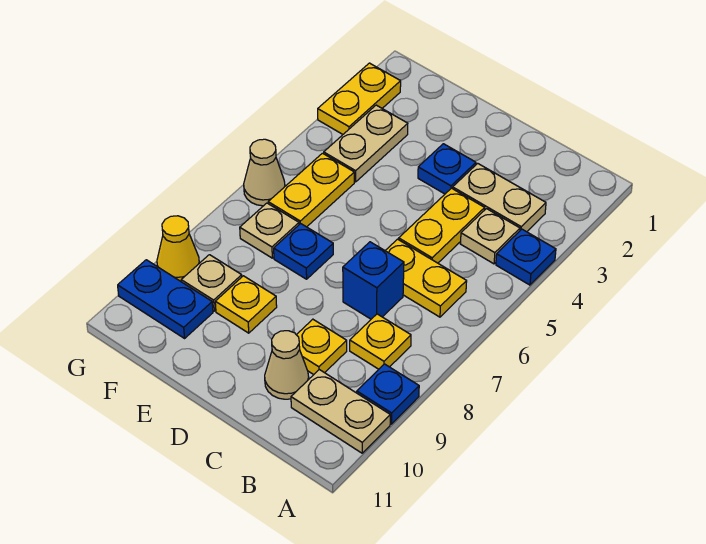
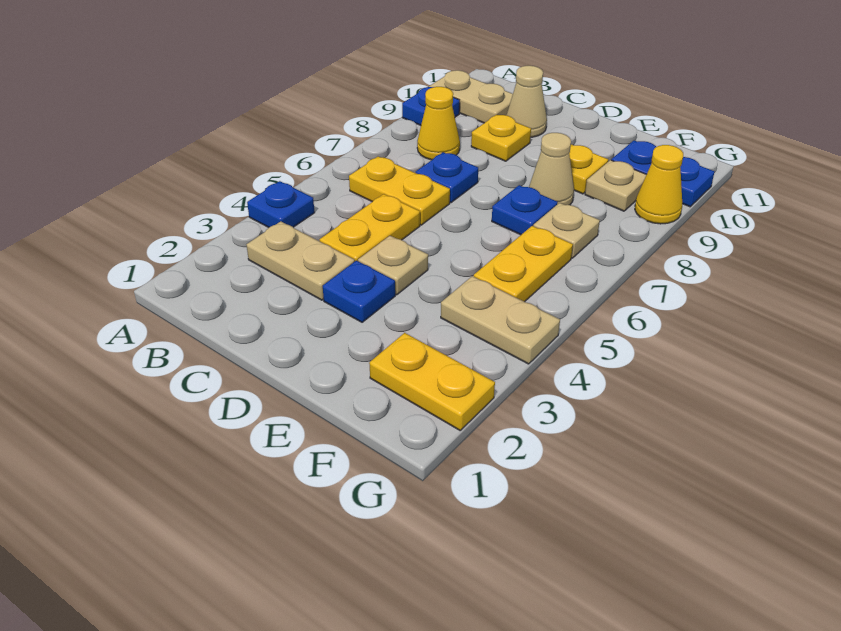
tan plate B4 level 1 -> tan plate D4 level 1
yellow plate B8 level 1 -> yellow cone B8 level 1
blue brick C7 level 1 -> blue plate C7 level 1
tan plate F3:F4 level 1 -> tan plate F4:G4 level 1
yellow plate G2:G3 level 1 -> yellow plate F2:G2 level 1
tan cone G6 level 1 -> tan cone E8 level 1

